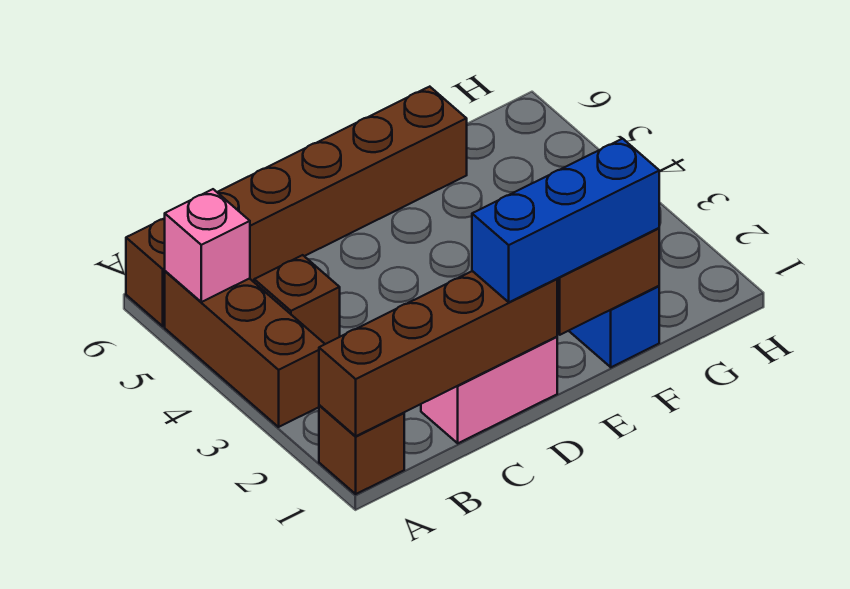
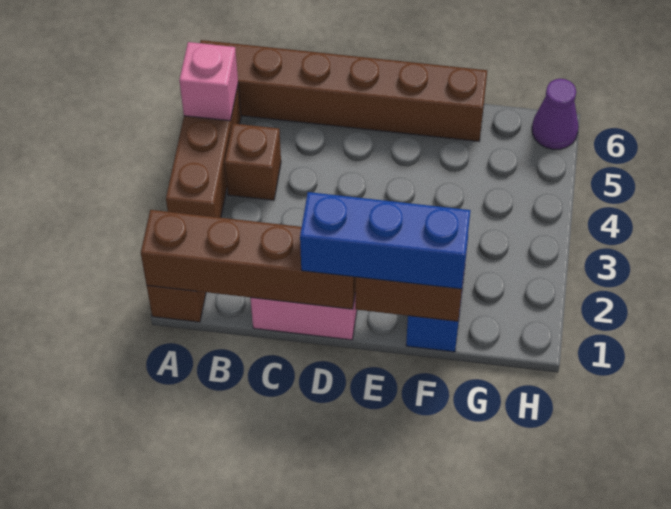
none -> purple cone H6 level 1

